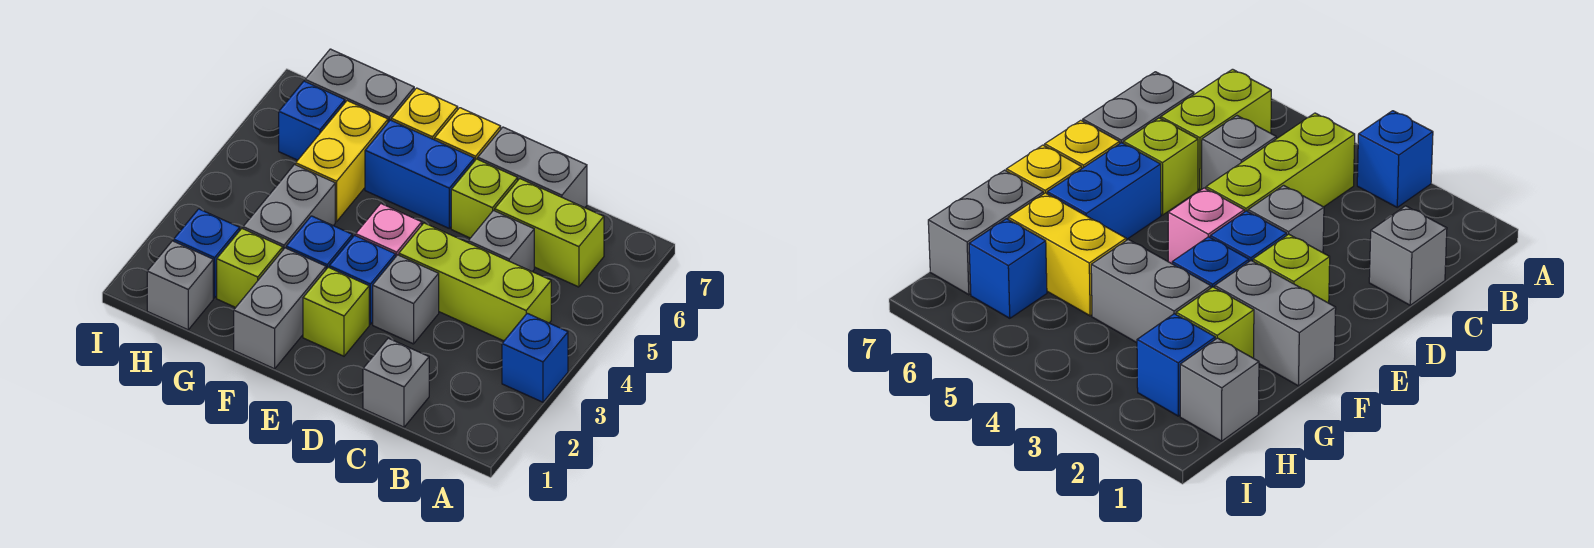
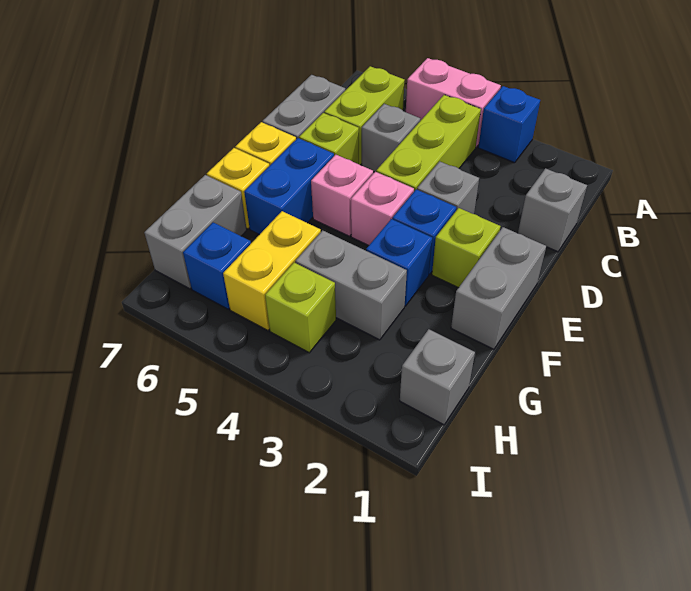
none -> pink brick A4:A5 level 1
none -> pink brick E5 level 1
grey brick F1:F2 level 1 -> grey brick E1:F1 level 1
lime brick G2 level 1 -> lime brick H4 level 1
yellow brick G5:G6 level 1 -> yellow brick G5:H5 level 1
blue brick H2 level 1 -> none

